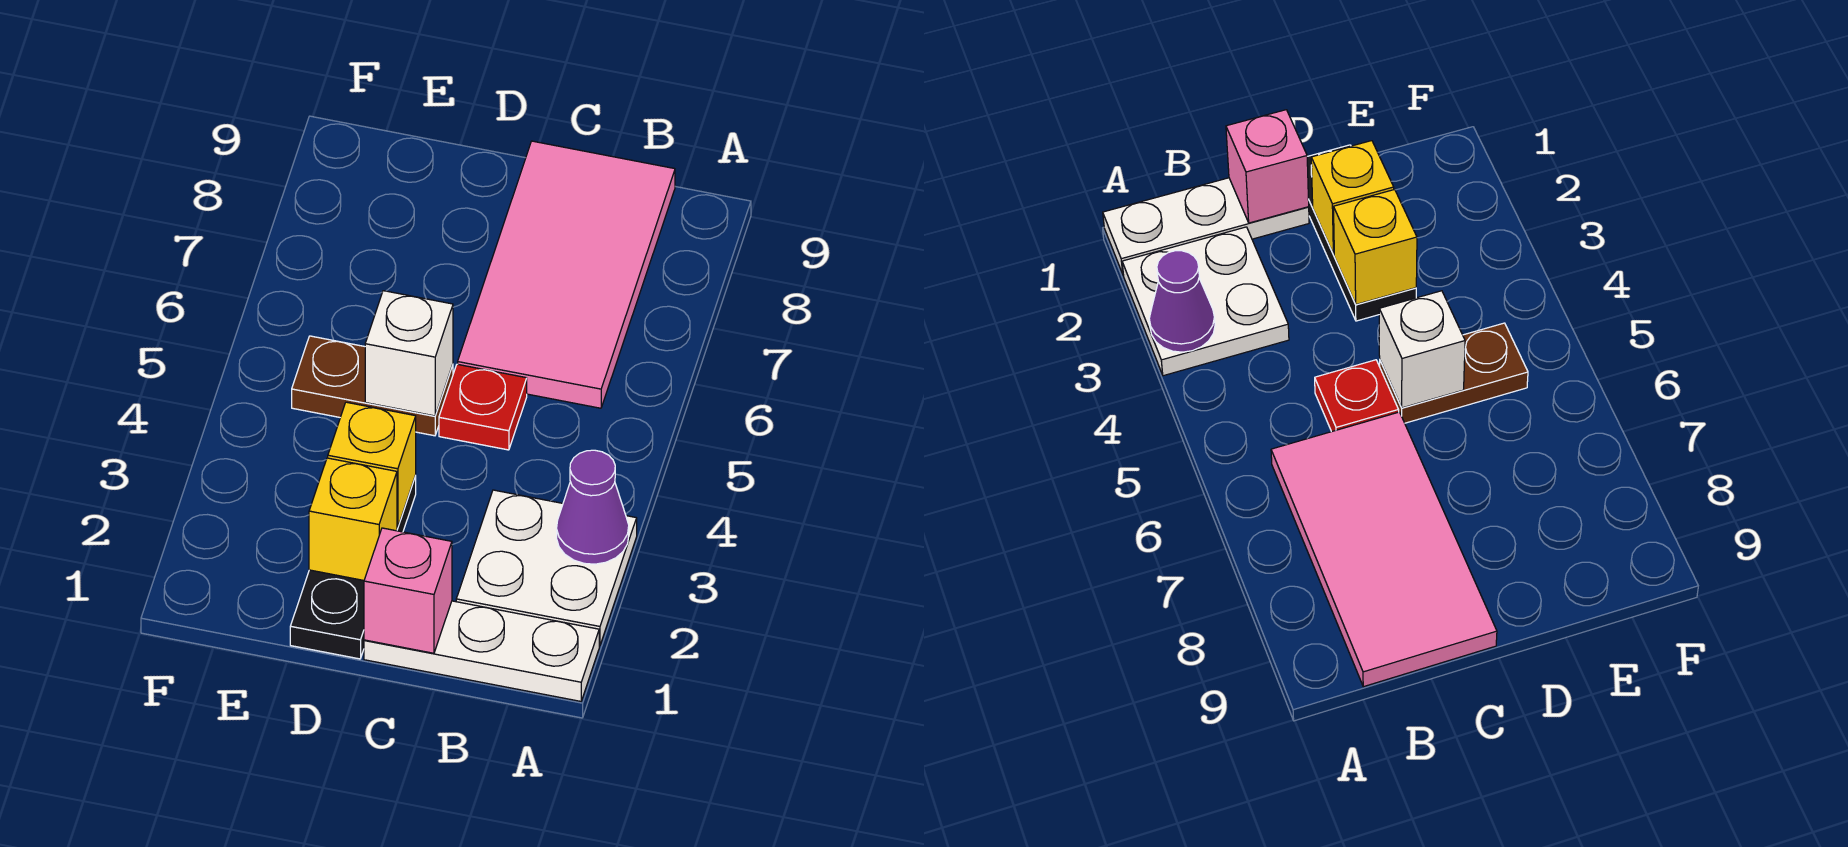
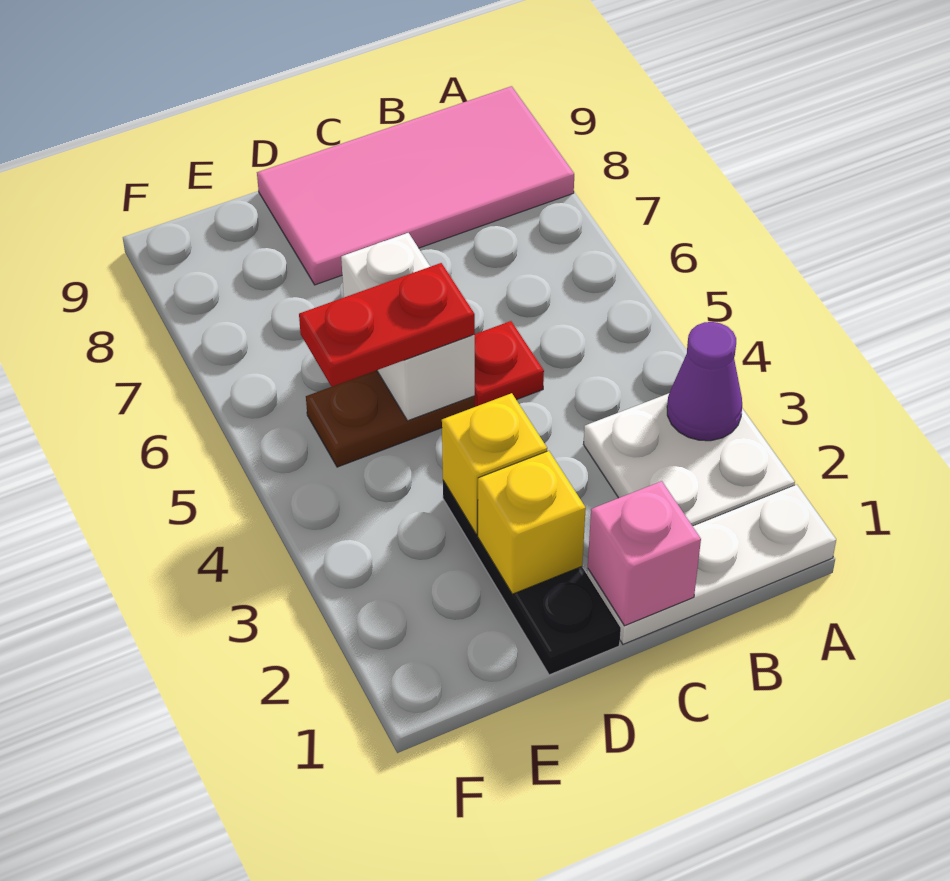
pink tile B6:C9 level 1 -> pink tile A8:D9 level 1
white brick D5 level 2 -> white brick D5:D6 level 2
none -> red plate D5:E5 level 3

